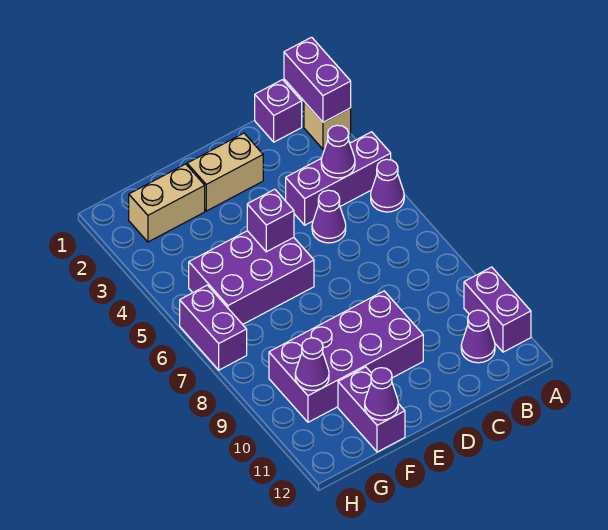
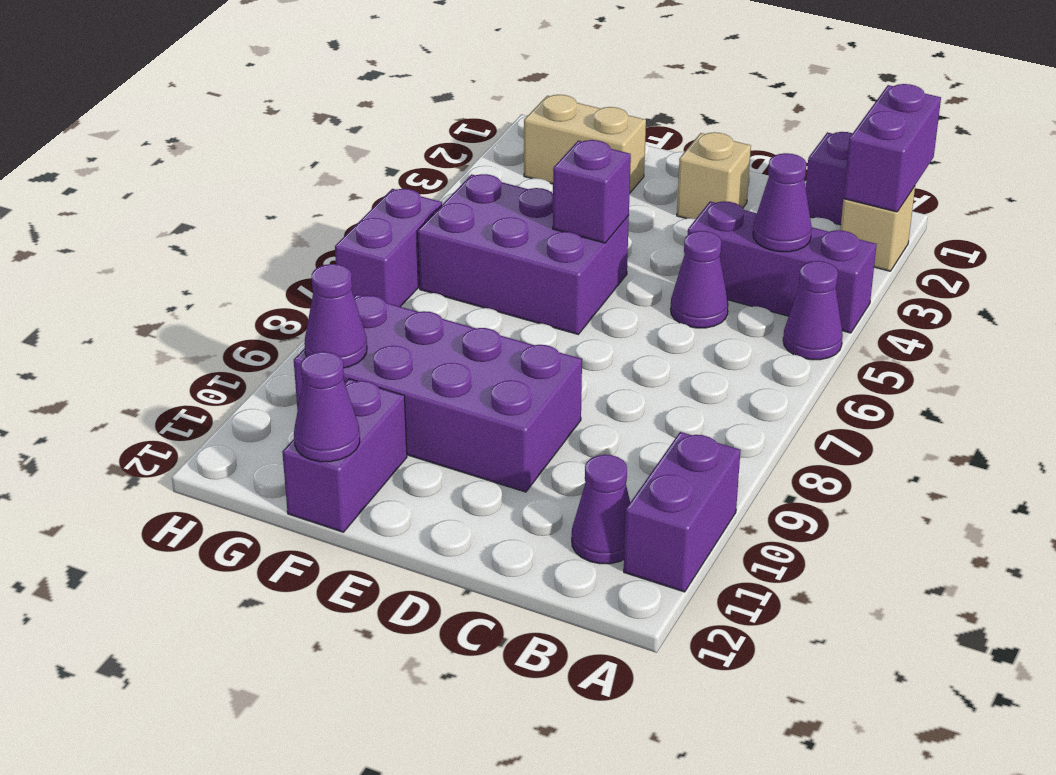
tan brick D2:E2 level 1 -> tan brick D2 level 1

